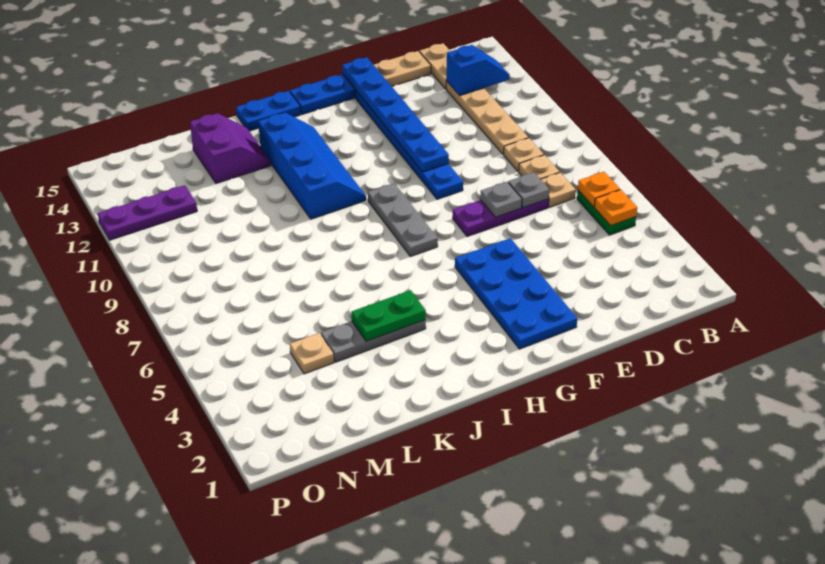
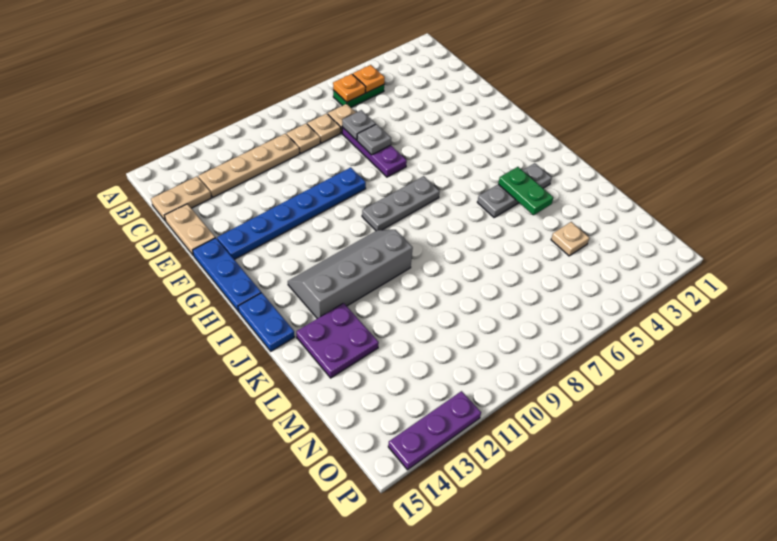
blue slope B13:C13 level 2 top C -> none
blue plate F2:G5 level 1 -> none
blue plate F10:F15 level 2 -> none
blue slope I10:J13 level 1 top J -> grey slope I10:J13 level 1 top J
grey plate J4:L4 level 1 -> grey plate J3:J5 level 1
purple slope K13:L14 level 1 top L -> purple plate K13:L14 level 1
purple plate N12:P12 level 1 -> purple plate P12:P14 level 1

